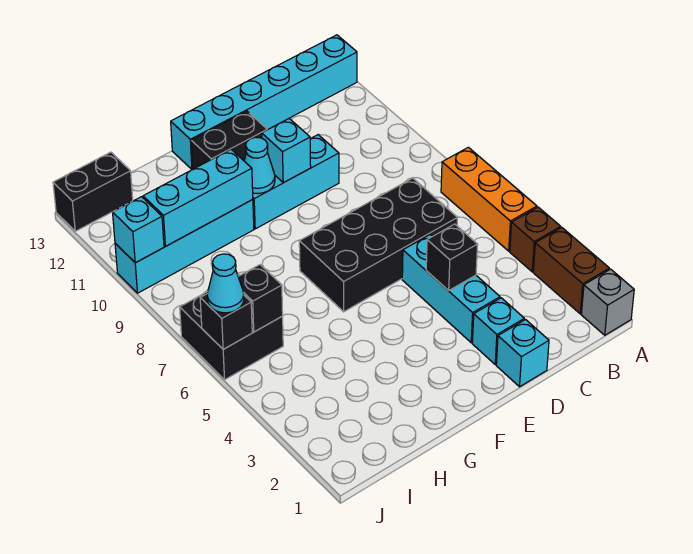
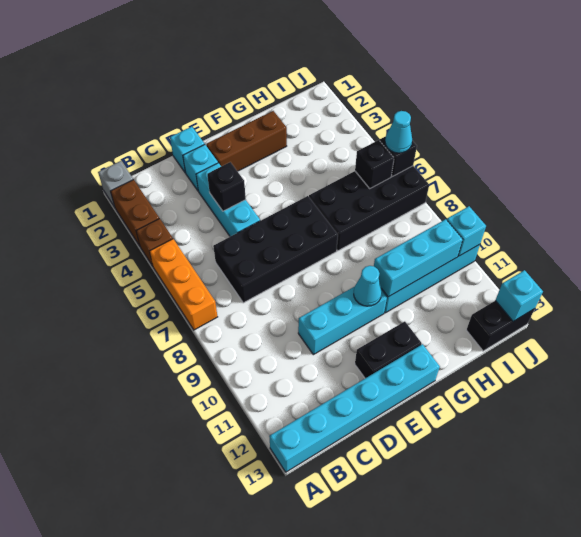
none -> brown brick E2:G2 level 1
cyan brick E10 level 2 -> cyan brick J13 level 2
black brick I6:J7 level 1 -> black brick G6:J7 level 1

